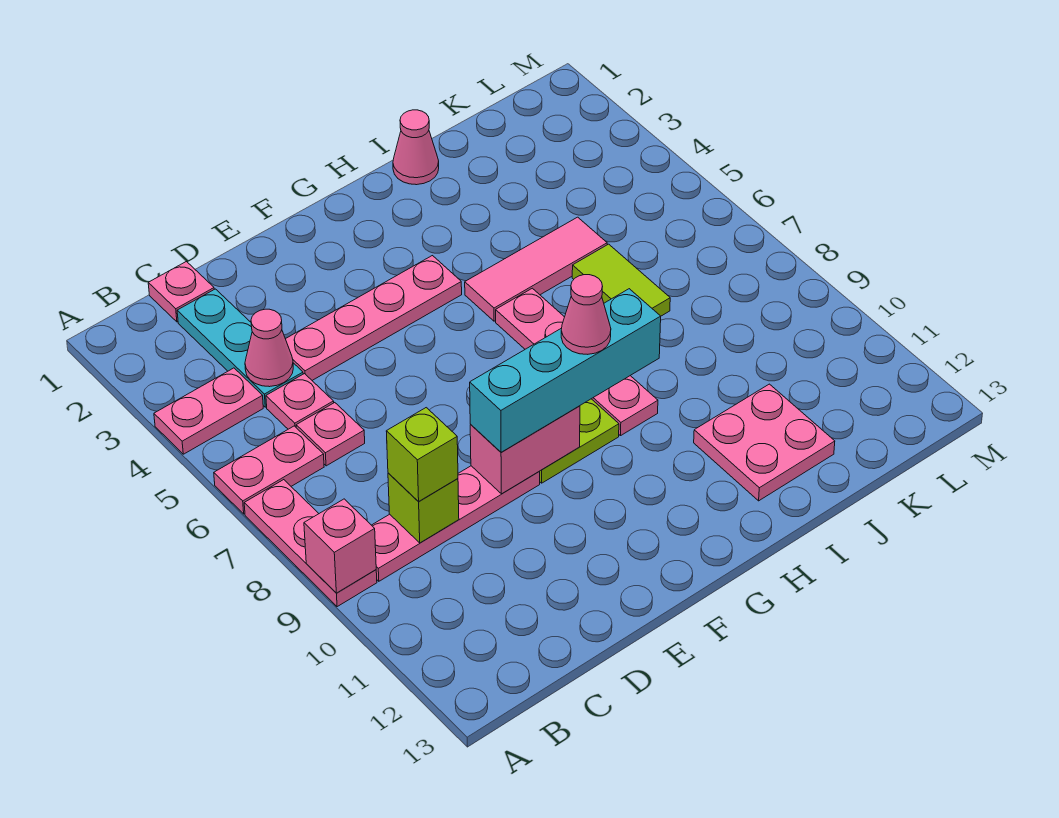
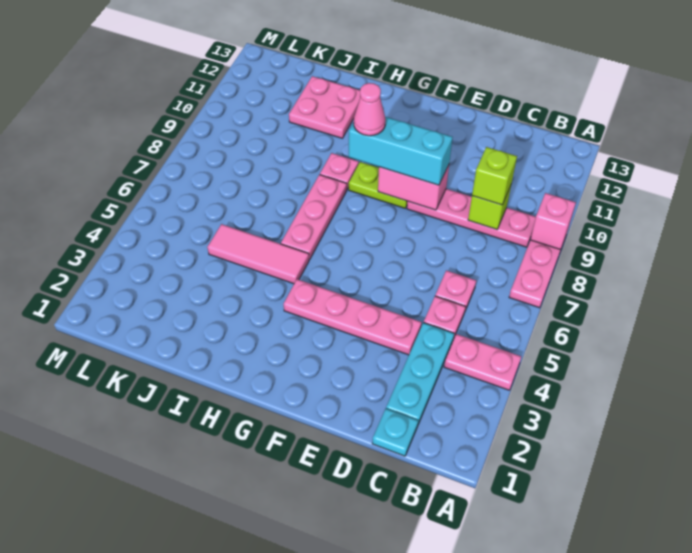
pink plate A6:B6 level 1 -> none
pink plate C1 level 1 -> cyan plate C1 level 1
pink cone C4 level 2 -> none
cyan brick E9:H9 level 3 -> cyan brick E9:G9 level 3
pink cone I1 level 1 -> none
lime tile J6:J7 level 1 -> none

